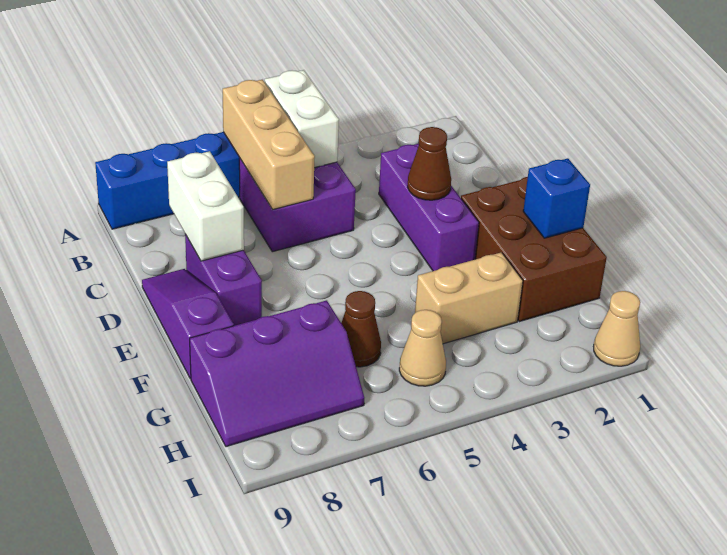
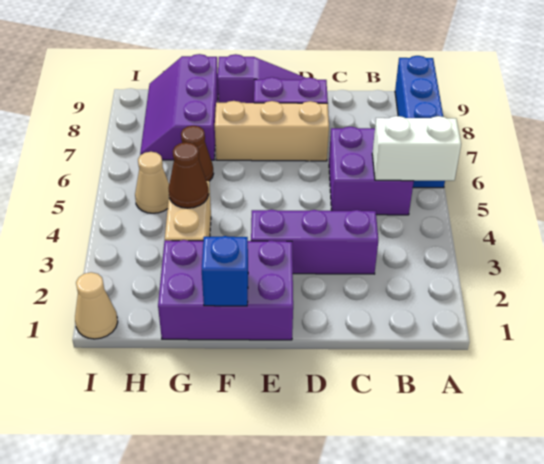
tan brick A6:C6 level 2 -> tan brick D7:F7 level 1
white brick C8:D8 level 2 -> none
brown cone D3 level 2 -> brown cone G4 level 2
brown brick E1:G2 level 1 -> purple brick E1:G2 level 1

